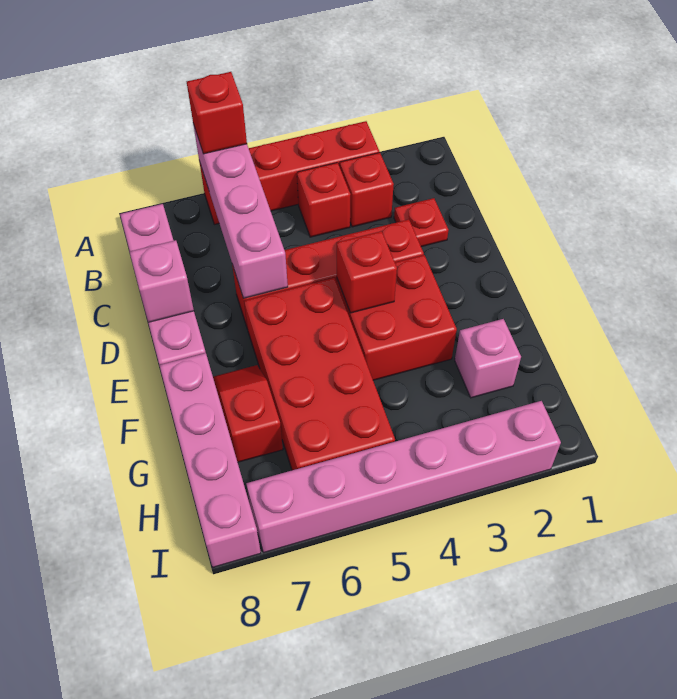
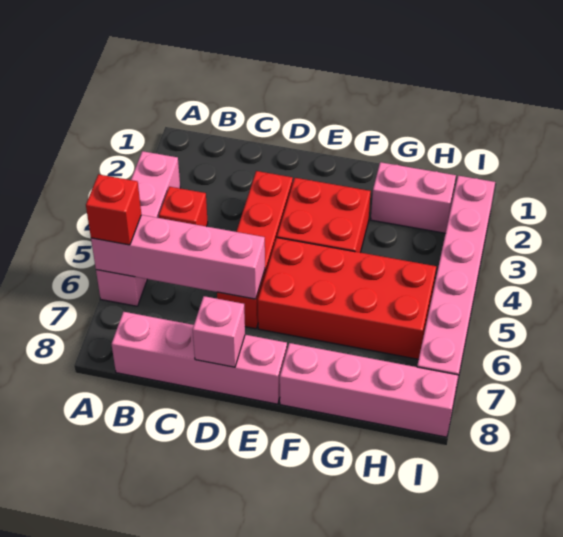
red brick A3:A6 level 1 -> pink brick A3:A6 level 1
red brick B3 level 1 -> none
red plate C2 level 1 -> none
red brick E4 level 2 -> none
red slope F7:G7 level 1 top G -> none
pink brick G2 level 1 -> pink brick G2:H2 level 1

